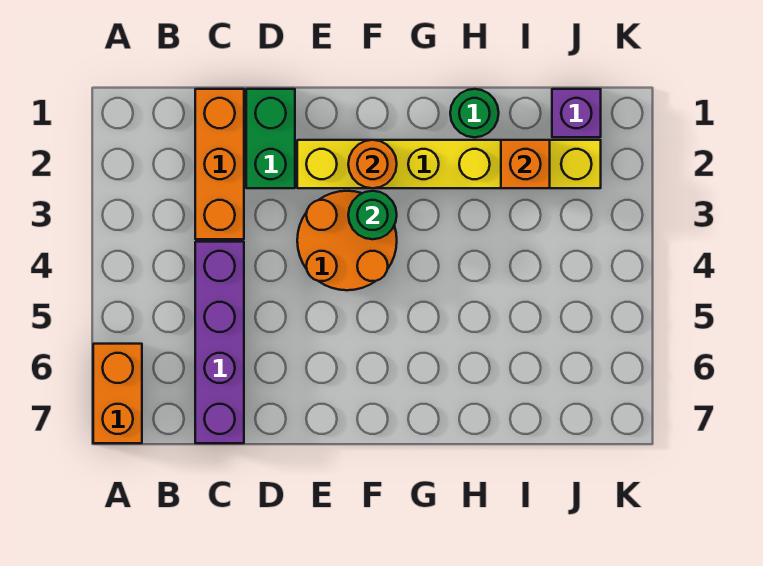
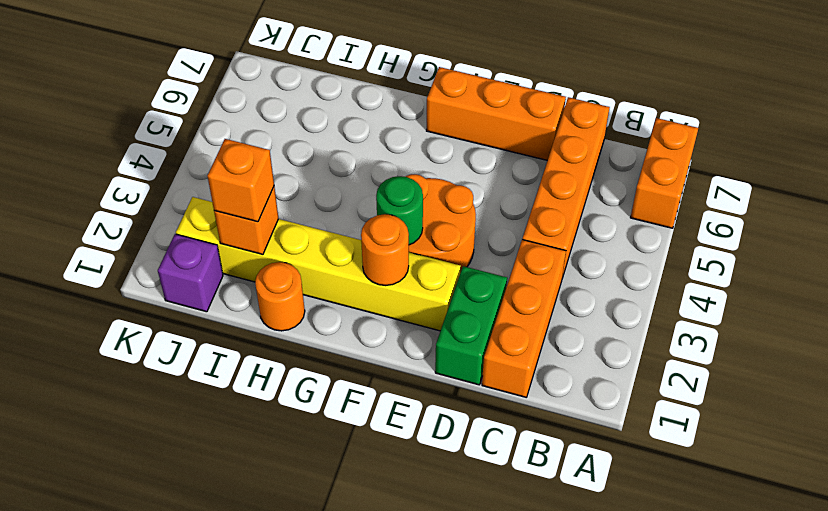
purple brick C4:C7 level 1 -> orange brick C4:C7 level 1
none -> orange brick D7:F7 level 1
green round brick H1 level 1 -> orange round brick H1 level 1
none -> orange brick I2 level 3

